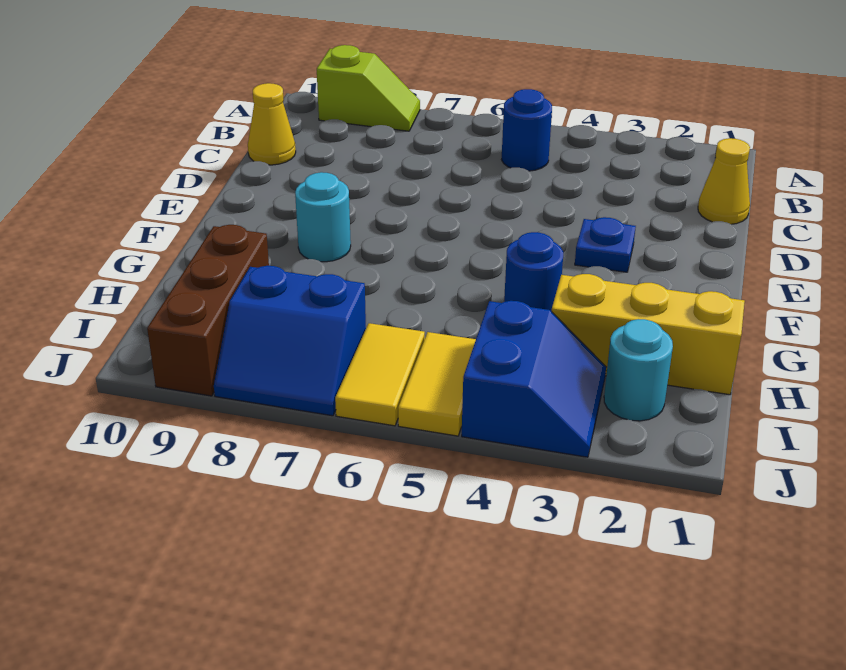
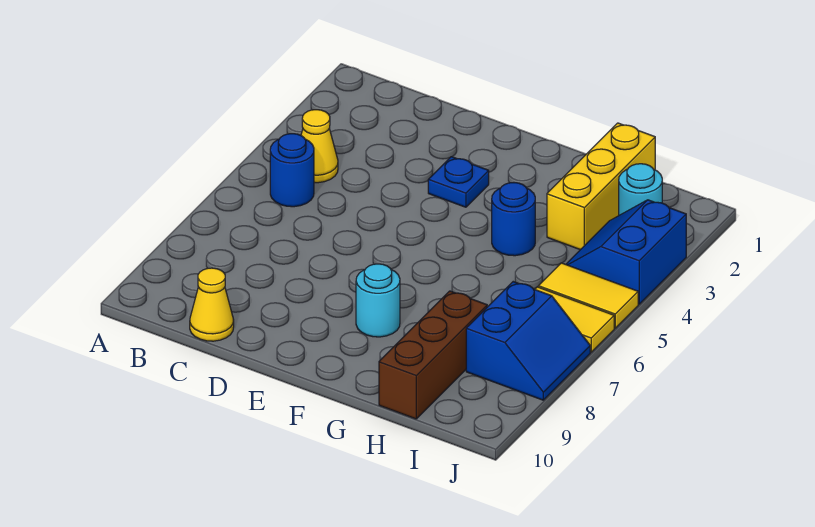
lime slope A8:A9 level 1 top 9 -> none
yellow cone C1 level 1 -> yellow cone B4 level 1
brown brick H9:J9 level 1 -> brown brick H8:H10 level 1
blue slope I3:J4 level 1 top 4 -> blue slope I3:J4 level 1 top J

